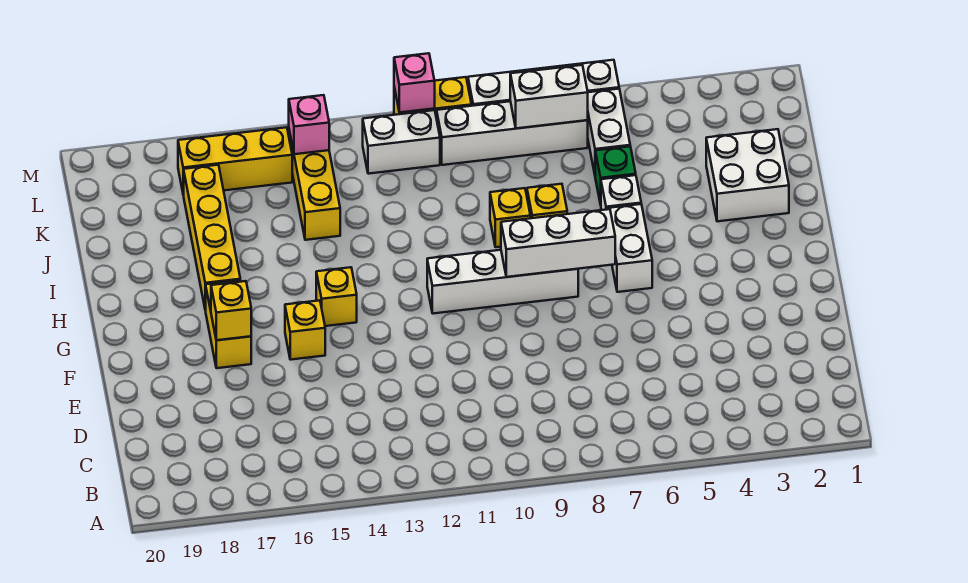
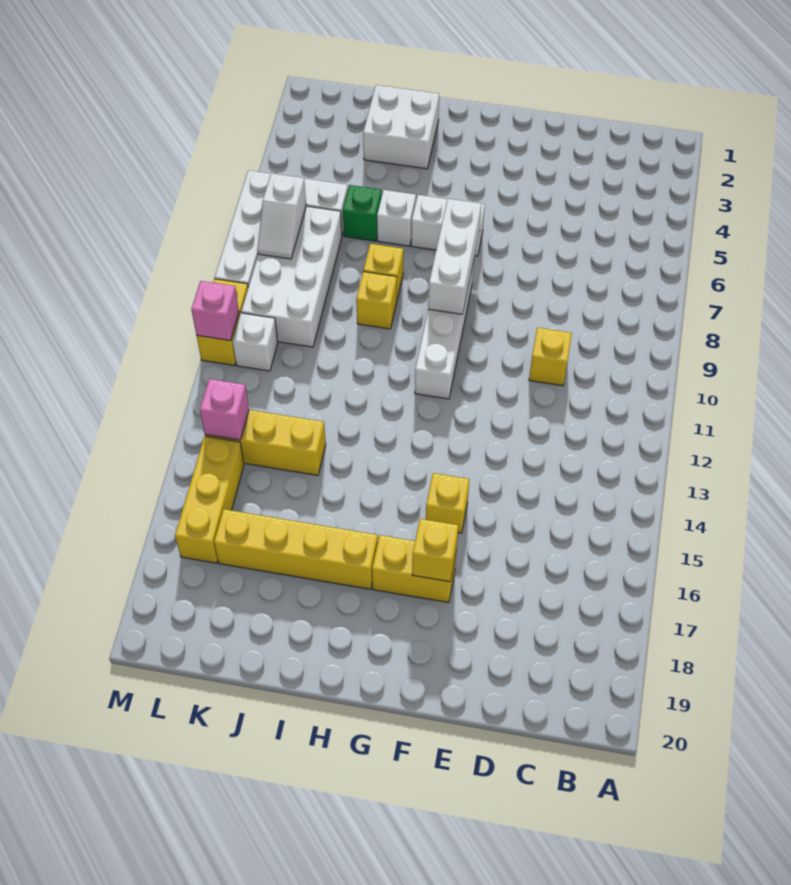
yellow brick G14 level 1 -> yellow brick D10 level 1
white brick L7:L10 level 1 -> white brick K7:L10 level 1
white brick L7:L8 level 2 -> white slope L7:L8 level 2 top 7
white brick L11:L12 level 1 -> white brick L11 level 1

